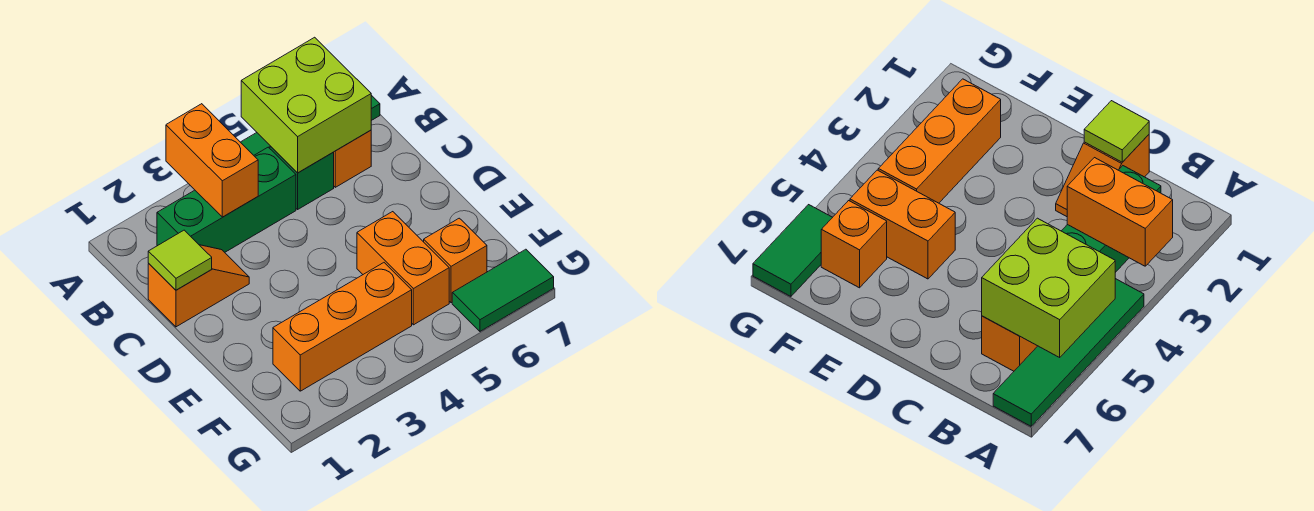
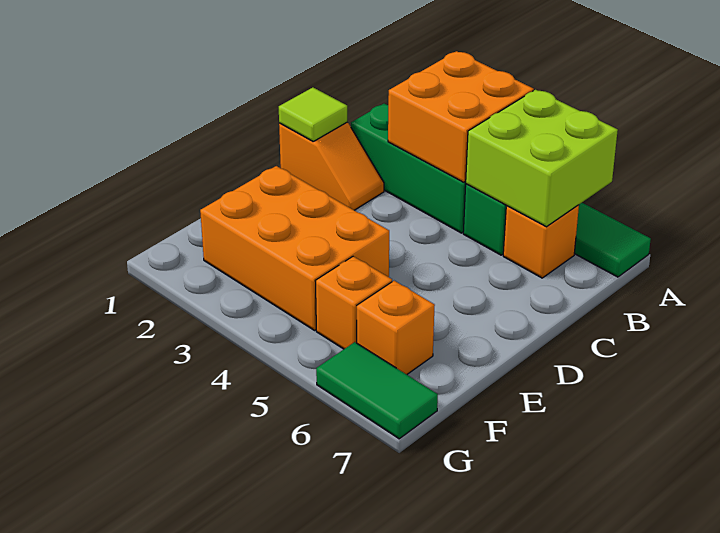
orange brick A3:B3 level 2 -> orange brick A3:B4 level 2
orange brick E5:F5 level 1 -> orange brick F5 level 1
orange brick F2:F4 level 1 -> orange brick E2:F4 level 1

